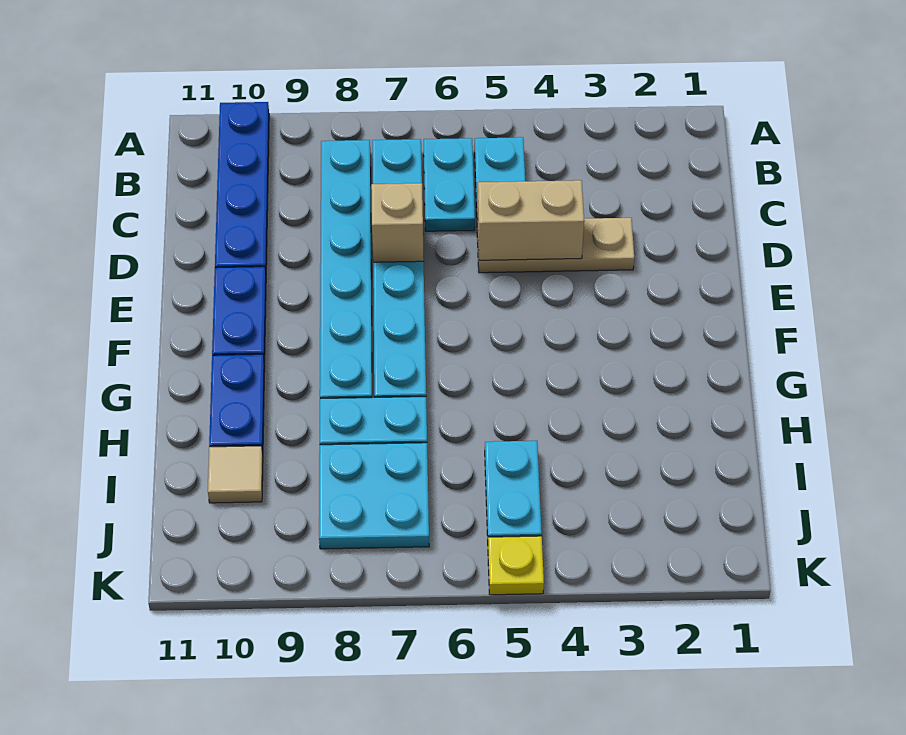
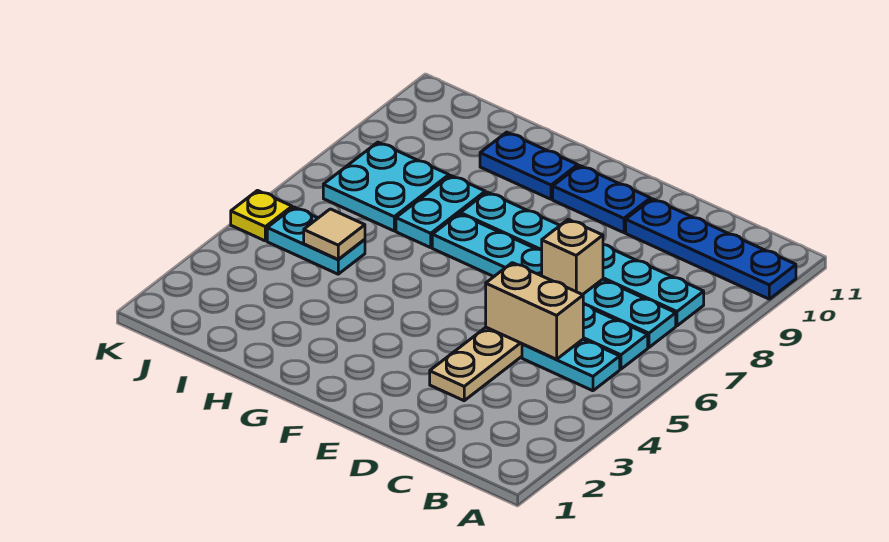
tan brick D4:D5 level 2 -> tan brick C5:D5 level 2
tan tile I10 level 1 -> tan tile I5 level 2

